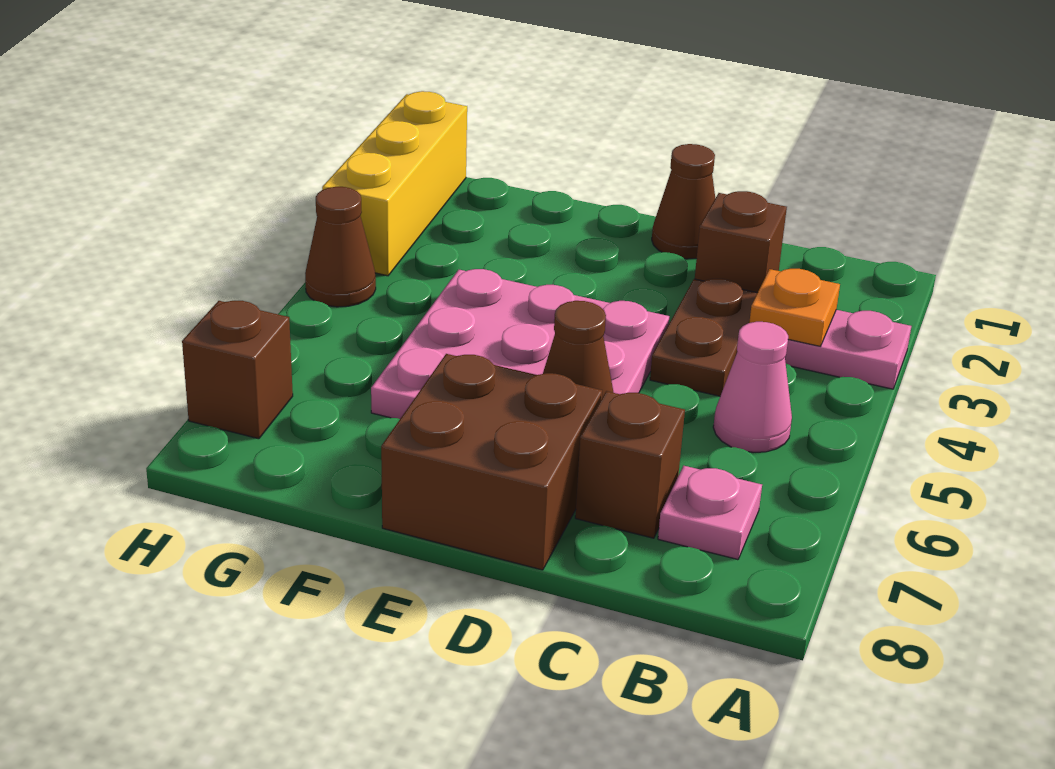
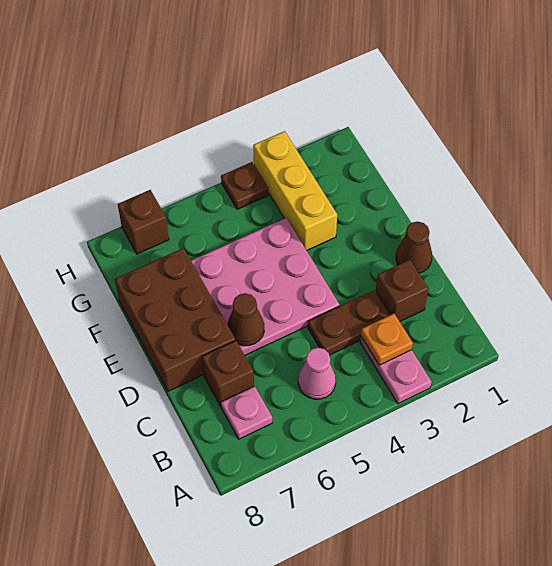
brown brick D7:E8 level 1 -> brown brick D7:F8 level 1
yellow brick H1:H3 level 1 -> yellow brick F3:H3 level 1
brown cone H4 level 1 -> brown plate H4 level 1

